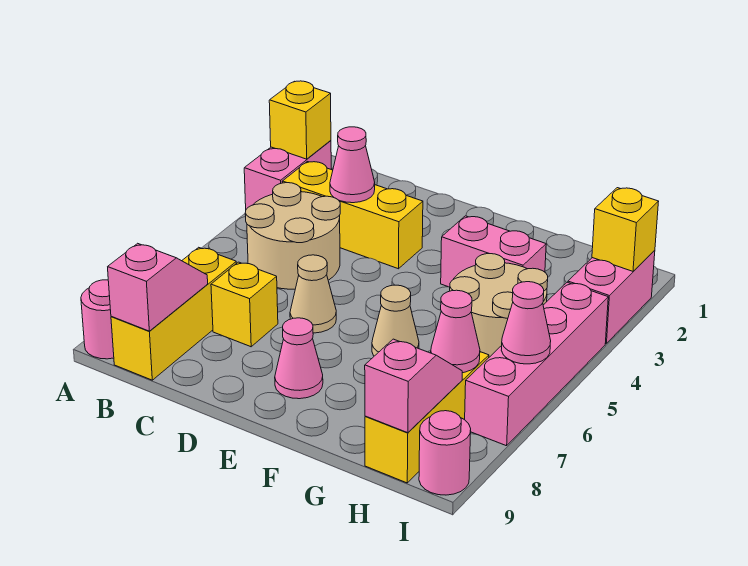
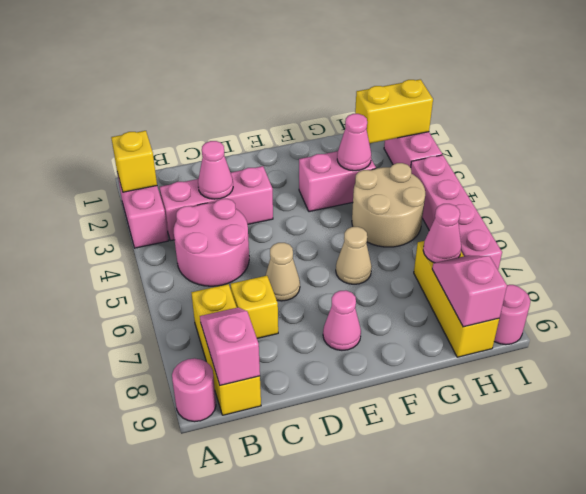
yellow brick B3:D3 level 1 -> pink brick B3:D3 level 1
tan round brick B4:C5 level 1 -> pink round brick B4:C5 level 1
yellow brick I2 level 2 -> yellow brick H2:I2 level 2
pink cone I6 level 2 -> pink cone G3 level 2

